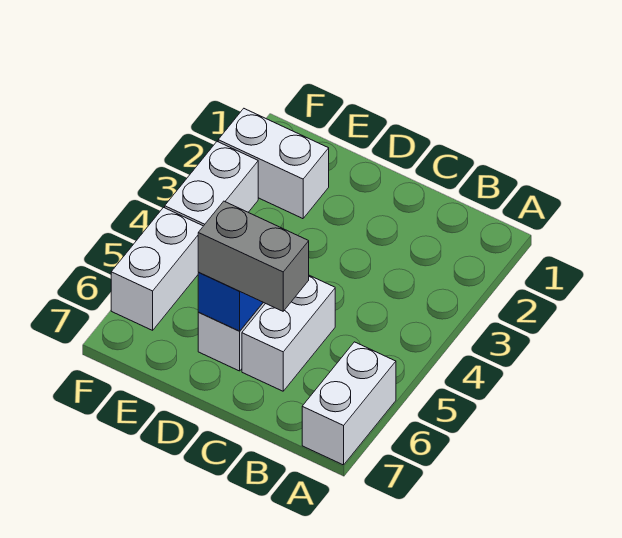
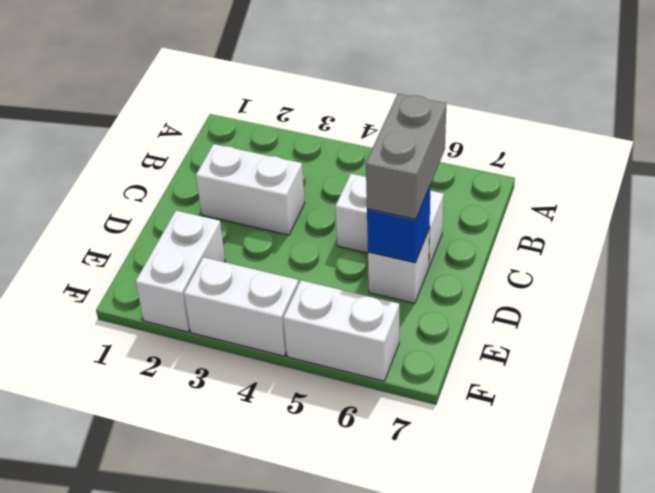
white brick A6:A7 level 1 -> white brick C2:C3 level 1

